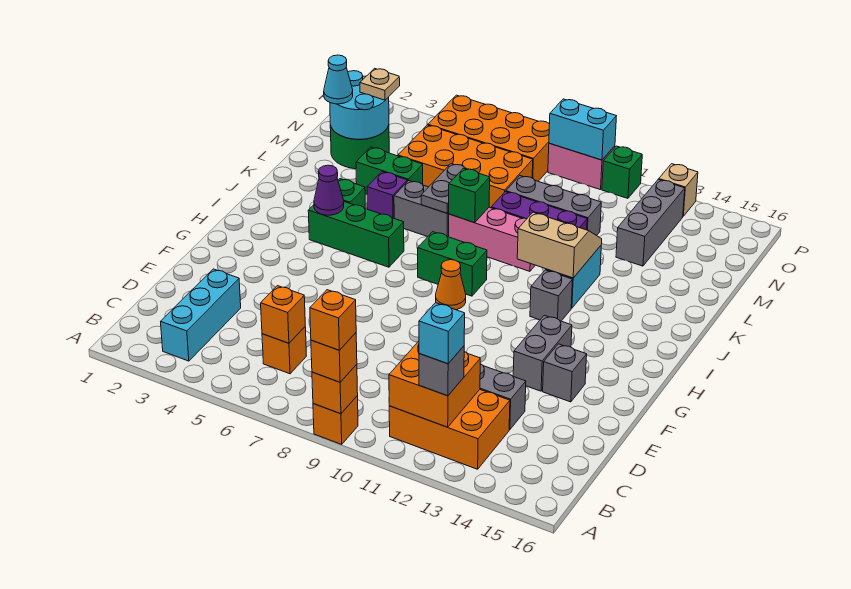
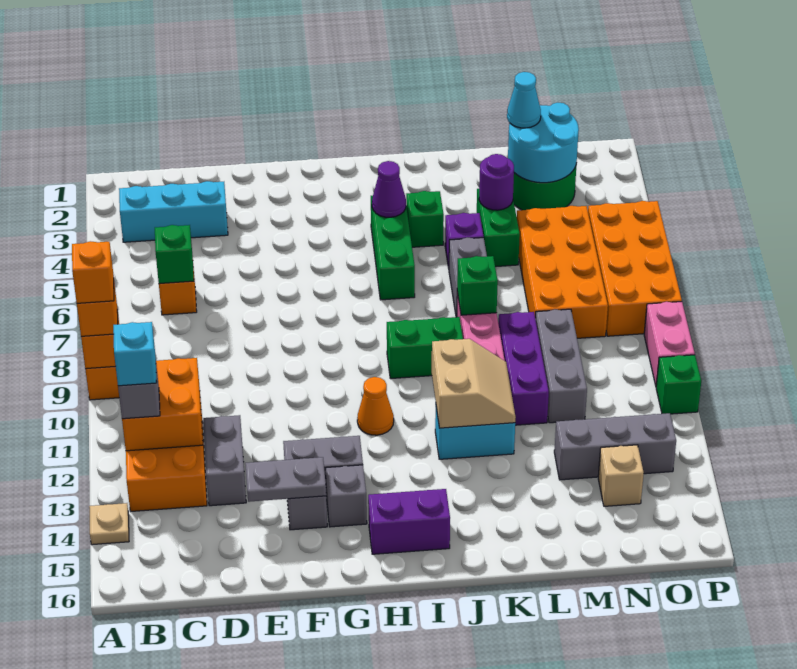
orange brick C6 level 2 -> green brick C6 level 2
orange cone H9 level 1 -> orange cone H11 level 1
none -> purple brick H15:I15 level 1
green brick I8:I9 level 1 -> green brick I9:J9 level 1
grey brick I12 level 1 -> grey brick G14 level 1
grey plate K7:L7 level 2 -> grey plate E14:F14 level 2
none -> purple round brick L4 level 2
tan plate N3 level 3 -> tan plate A14 level 1
cyan brick P9:P10 level 2 -> none
tan brick P13 level 1 -> tan brick N14 level 1

